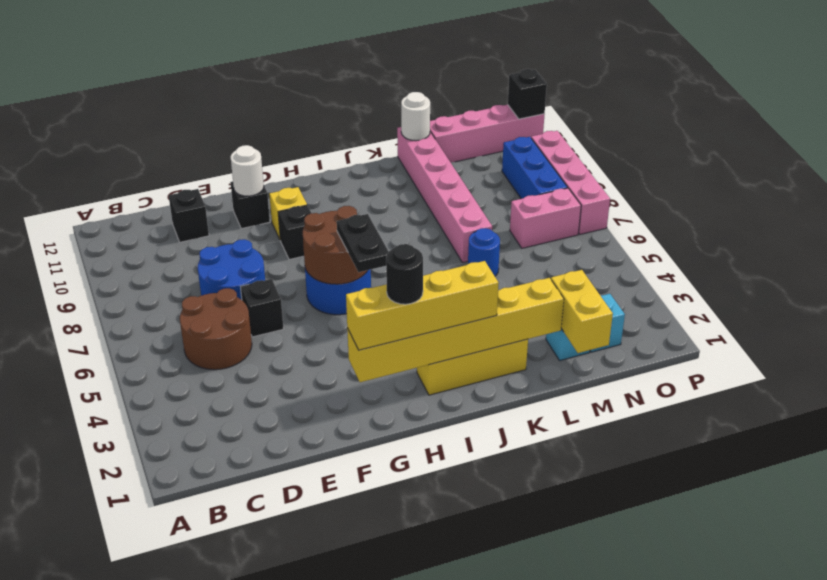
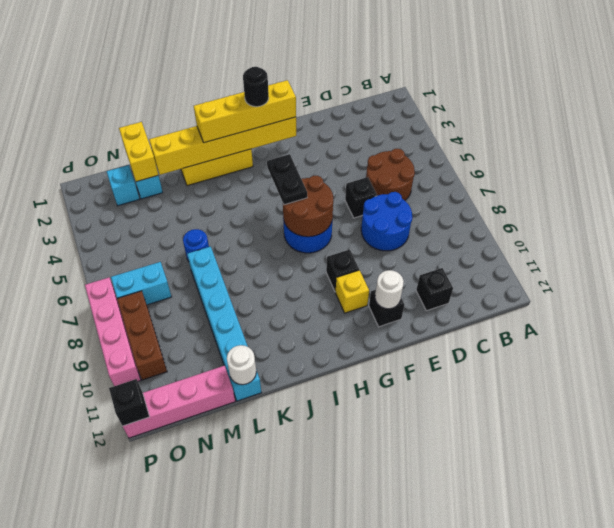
pink brick L7:L12 level 1 -> cyan brick L7:L12 level 1
pink brick N7:O7 level 1 -> cyan brick N7:O7 level 1
blue brick O8:O10 level 1 -> brown brick O8:O10 level 1

